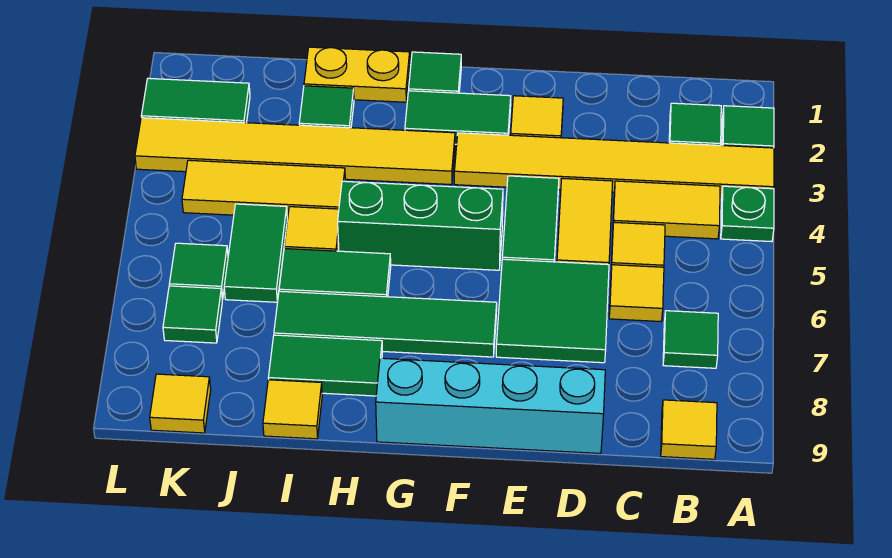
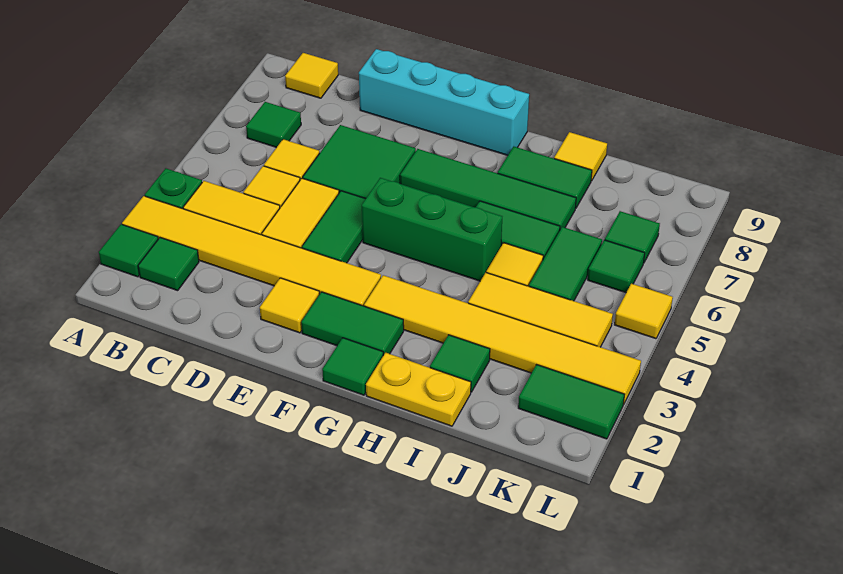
yellow tile K9 level 1 -> yellow tile L5 level 1

